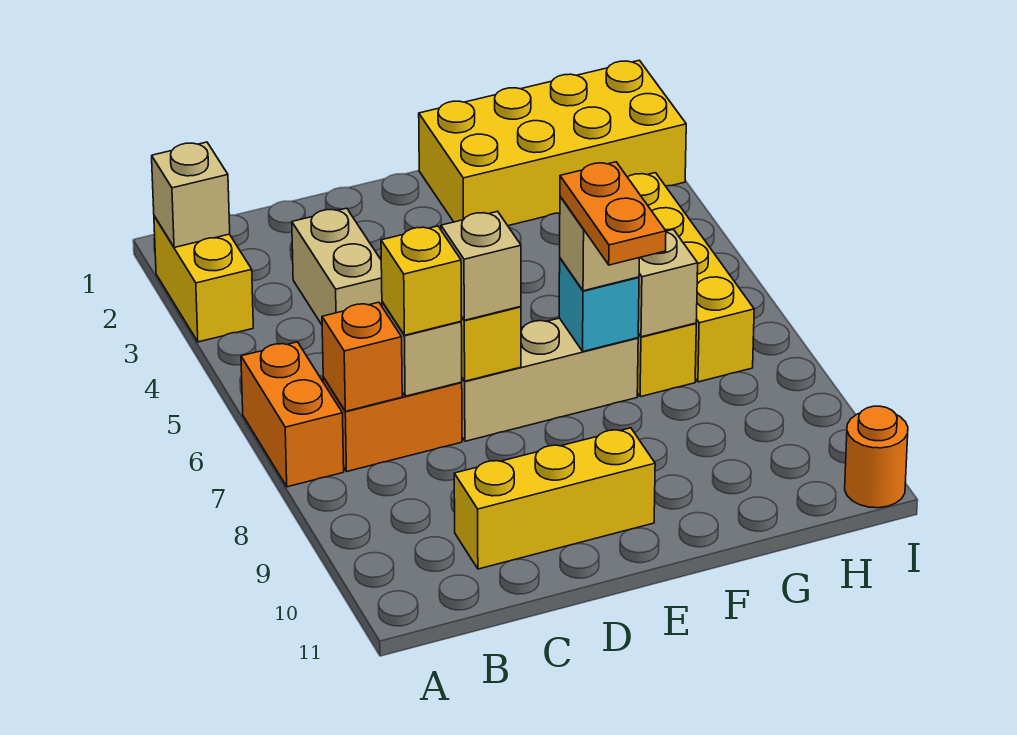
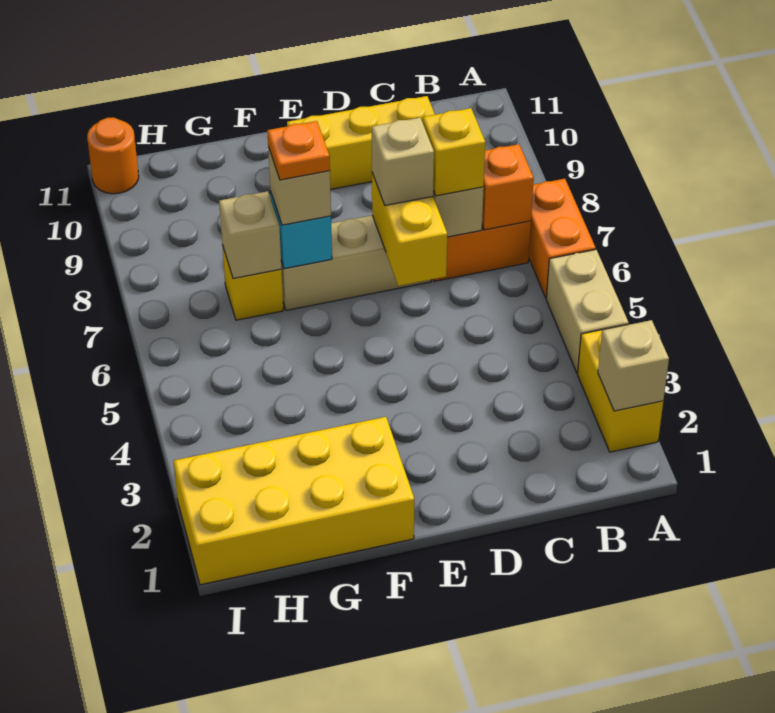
tan brick C3:C4 level 1 -> tan brick A4:A5 level 1
orange plate F7:F8 level 4 -> orange plate F7 level 4
yellow brick H4:H7 level 1 -> none

